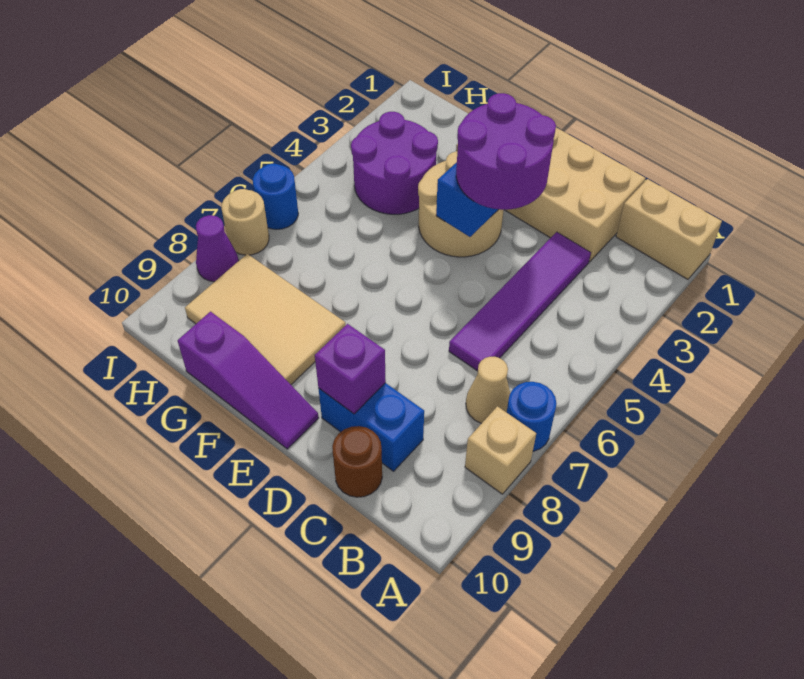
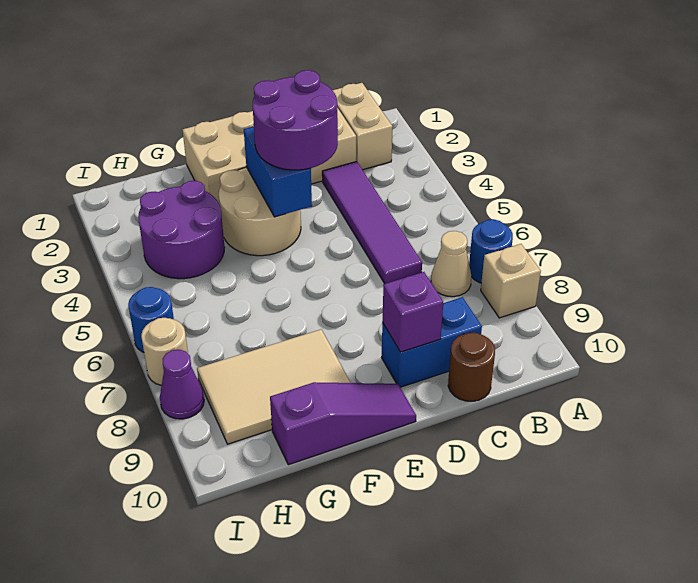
tan brick A1:B1 level 1 -> tan brick B1:B2 level 1

